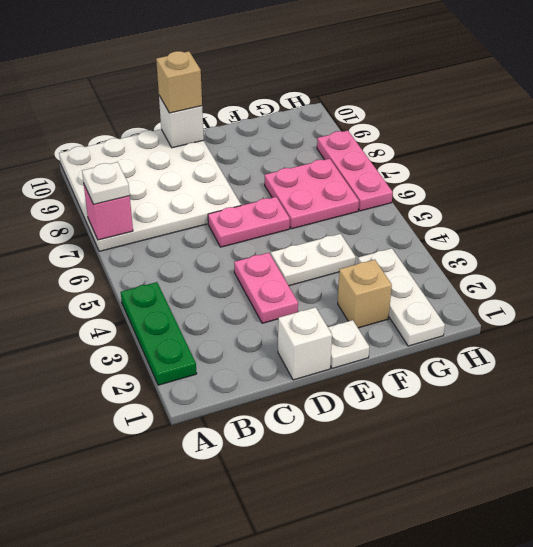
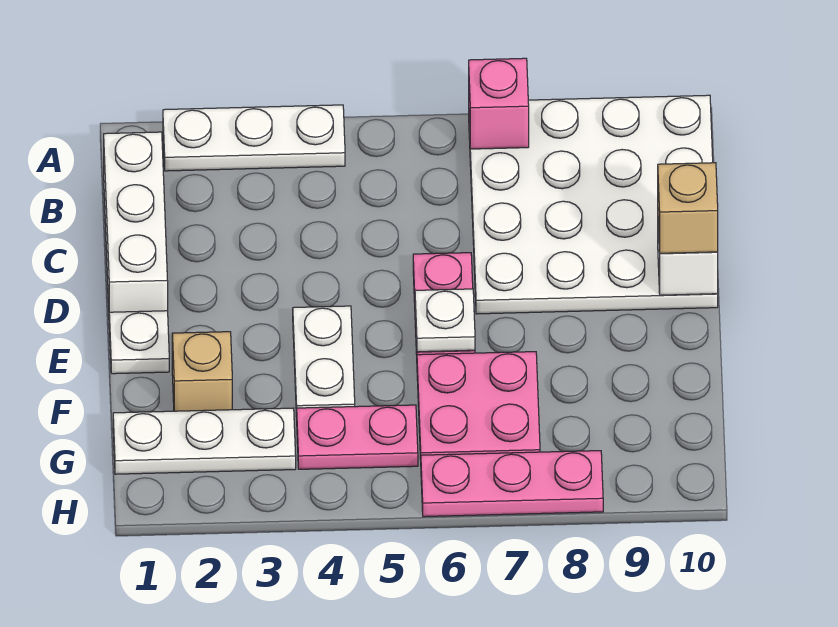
green plate A2:A4 level 1 -> white plate A2:A4 level 1
white plate A7 level 3 -> white plate E6 level 2
white brick D1 level 1 -> white brick B1:D1 level 1
pink plate D3:D4 level 1 -> pink plate G4:G5 level 1

